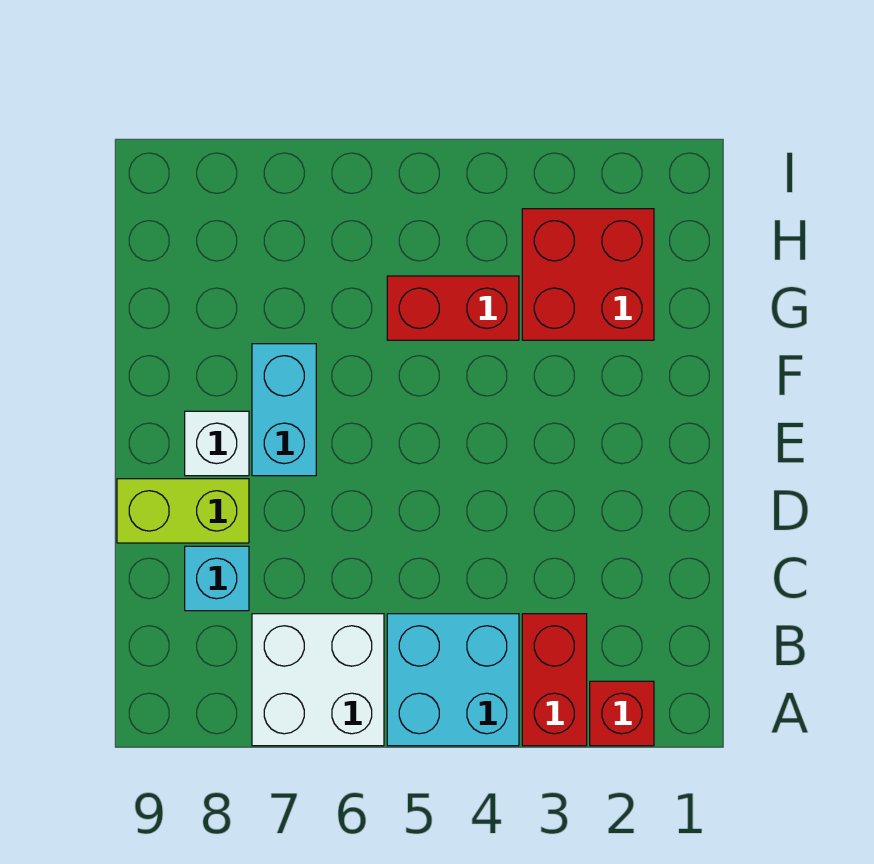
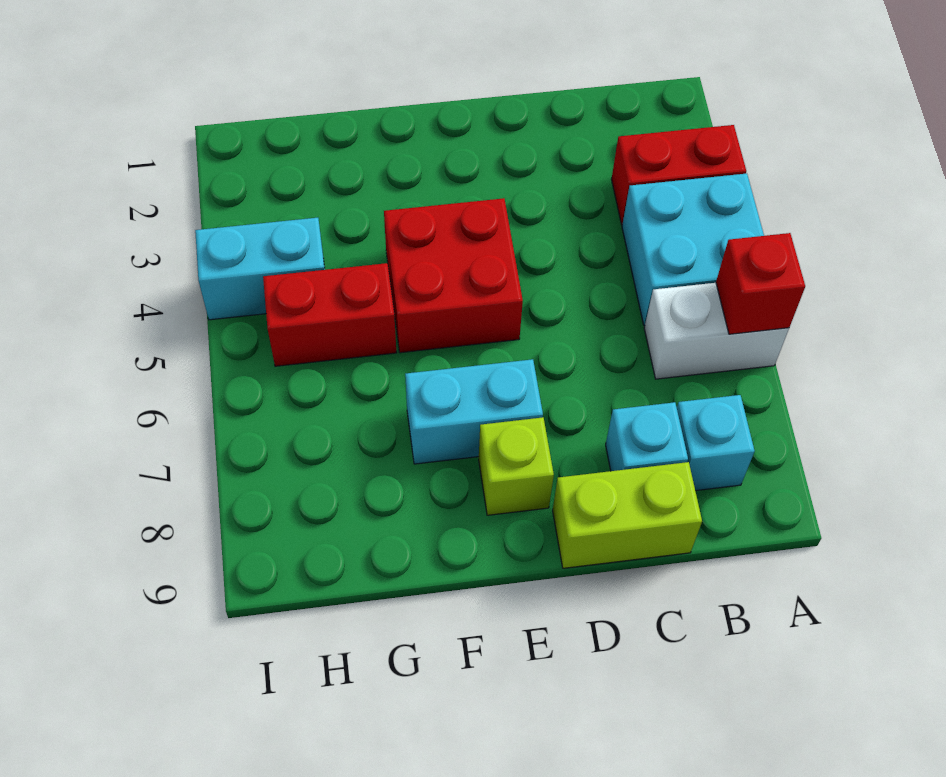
red brick A2 level 1 -> red brick A6 level 2
white brick A6:B7 level 1 -> white brick A6:B6 level 1
none -> cyan brick B8 level 1
lime brick D8:D9 level 1 -> lime brick C9:D9 level 1
white brick E8 level 1 -> lime brick E8 level 1
red brick G2:H3 level 1 -> red brick E4:F5 level 1
red brick G4:G5 level 1 -> red brick G5:H5 level 1
none -> cyan brick H4:I4 level 1

